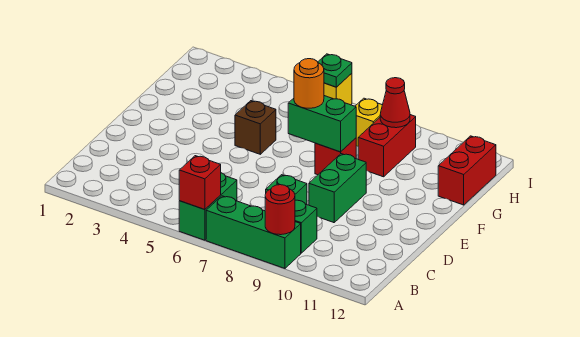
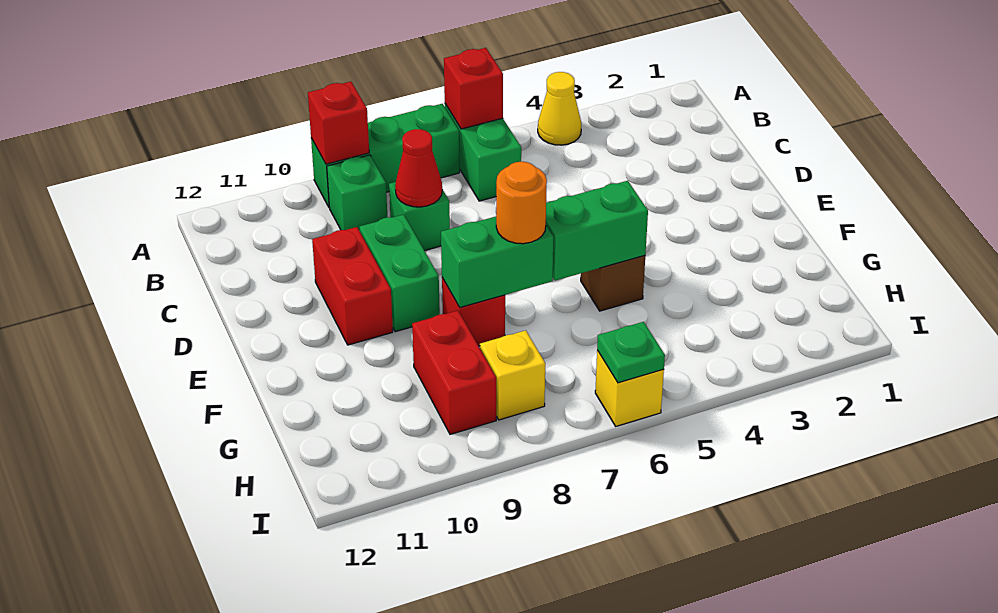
none -> yellow cone A4 level 1
red round brick A9 level 2 -> red brick A9 level 2
none -> green brick F5:F6 level 2
red brick G12:H12 level 1 -> red brick D10:E10 level 1
red cone H9 level 2 -> red cone C8 level 2

